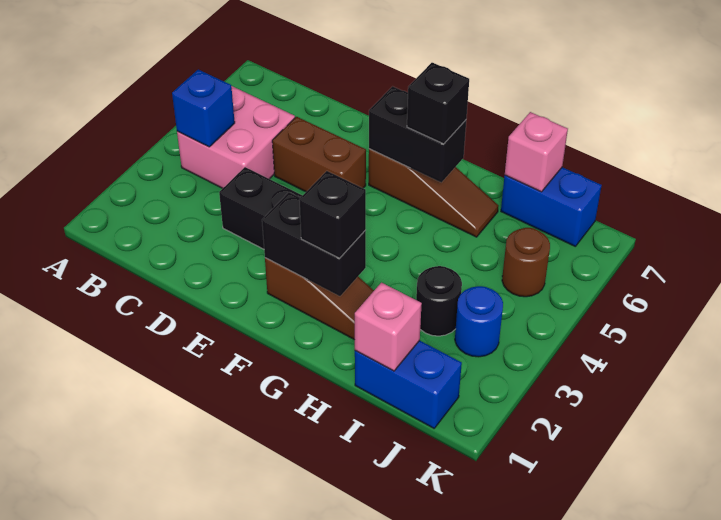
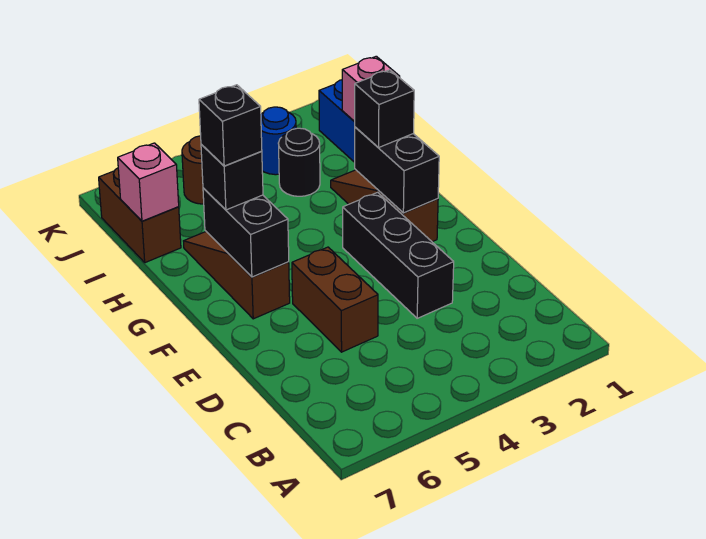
pink brick B4:C5 level 1 -> none
blue brick B4 level 2 -> none
none -> black brick G6 level 4
blue brick I7:J7 level 1 -> brown brick I7:J7 level 1

